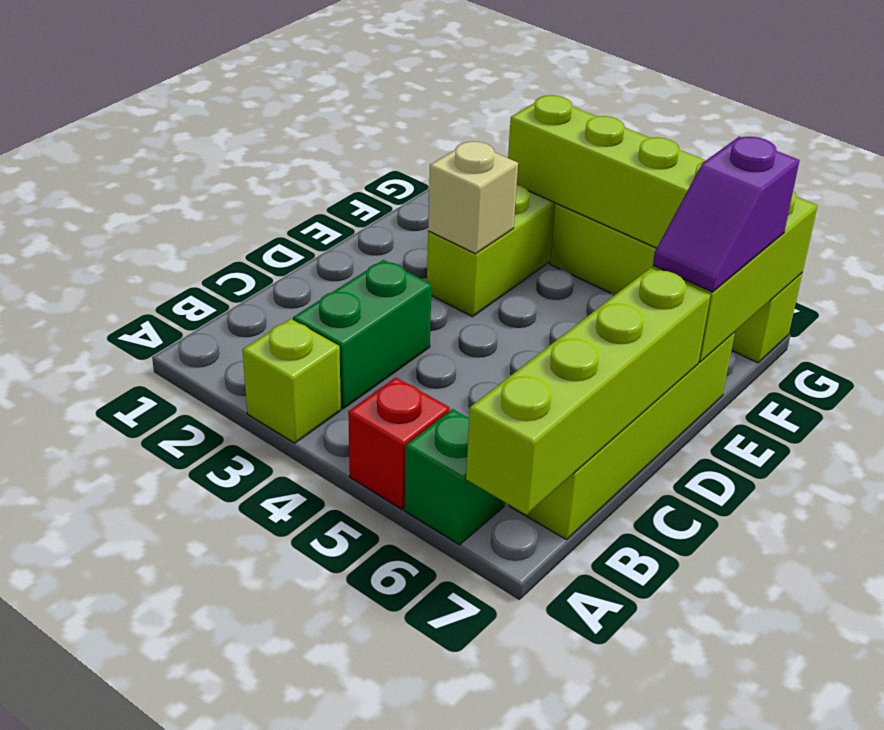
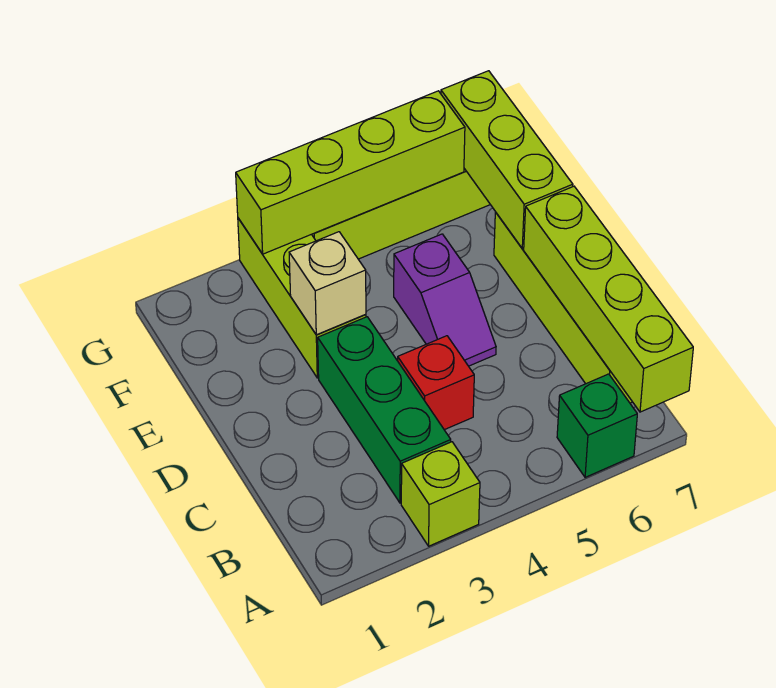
red brick A5 level 1 -> red brick C4 level 1
green brick B3:C3 level 1 -> green brick B3:D3 level 1
purple slope E7:F7 level 3 top F -> purple slope D5:E5 level 1 top E

